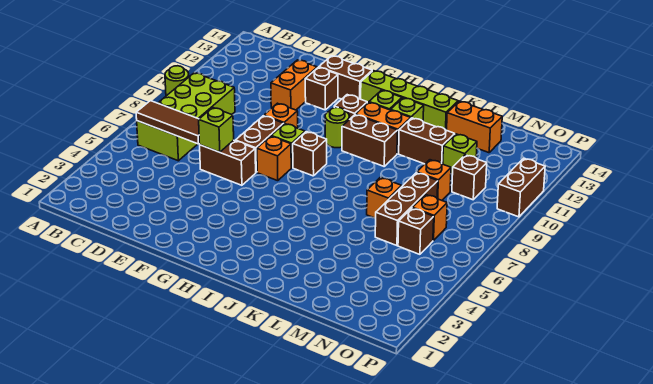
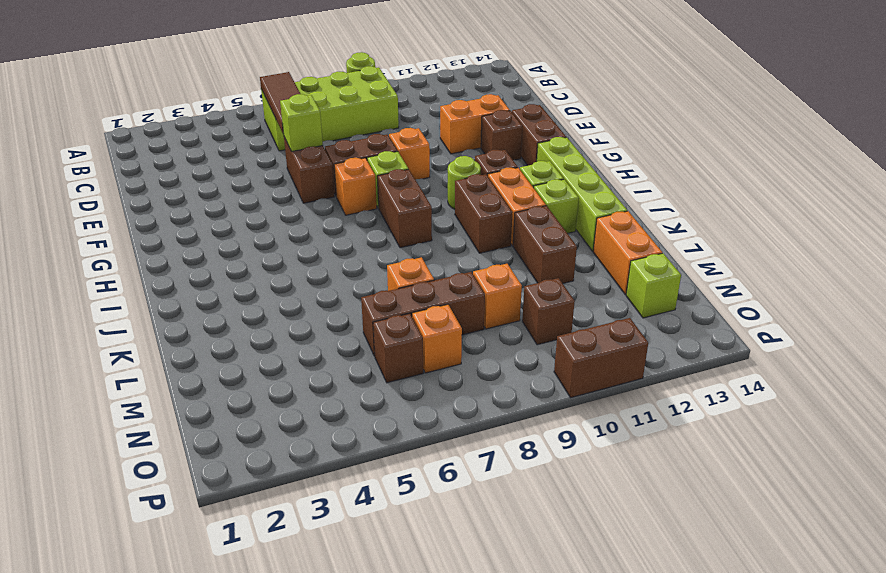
brown brick H8 level 1 -> brown brick H8:I8 level 1
lime brick M11 level 1 -> lime brick N13 level 1

